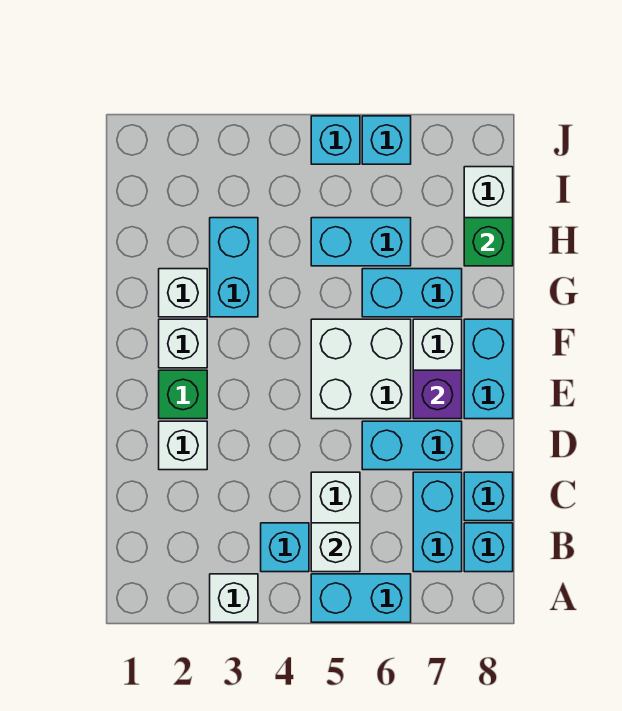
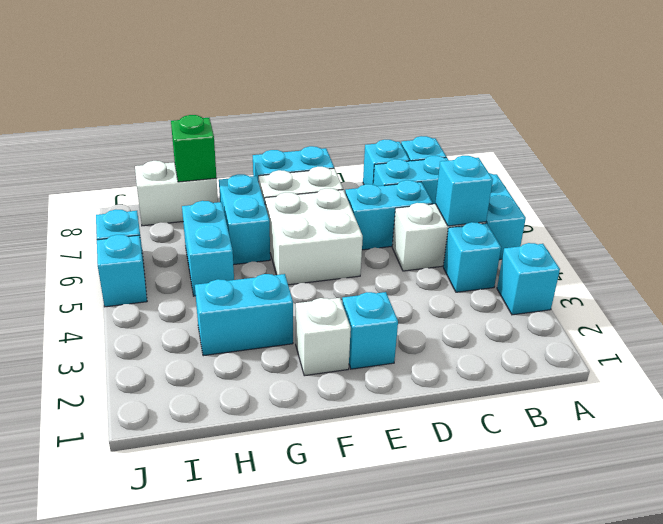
white brick A3 level 1 -> cyan brick A3 level 1
white brick B5 level 2 -> cyan brick B5 level 2
white brick D2 level 1 -> none
cyan brick D6:D7 level 1 -> cyan brick C6:D6 level 1
green brick E2 level 1 -> cyan brick E2 level 1
purple brick E7 level 2 -> none
white brick G2 level 1 -> none

